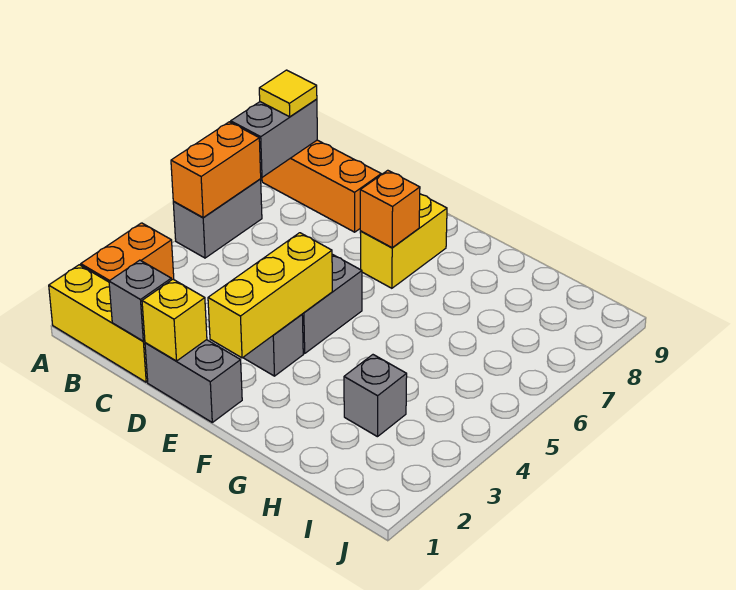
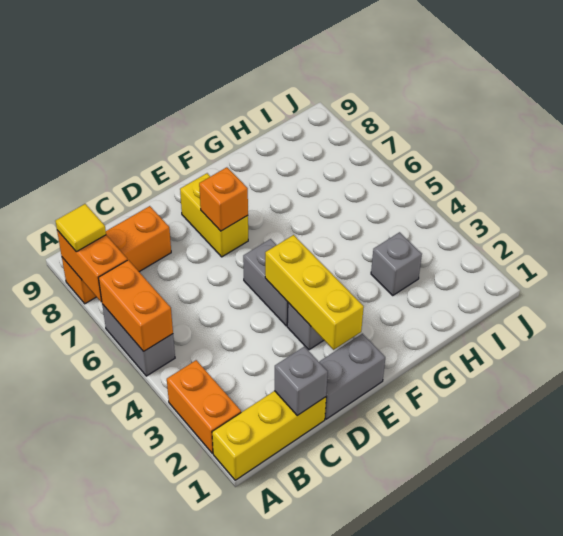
grey brick A7:A8 level 2 -> orange brick A7:A8 level 2
yellow brick D1 level 2 -> none

